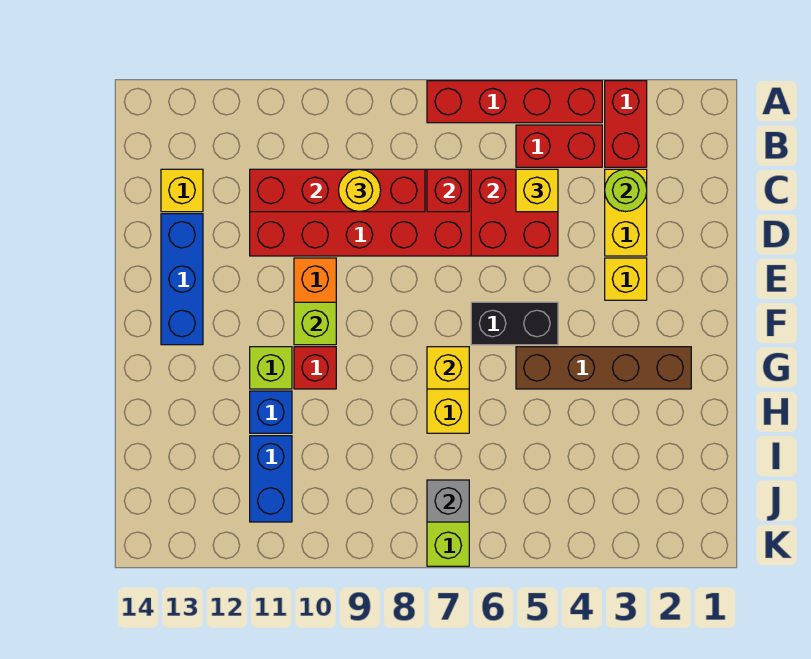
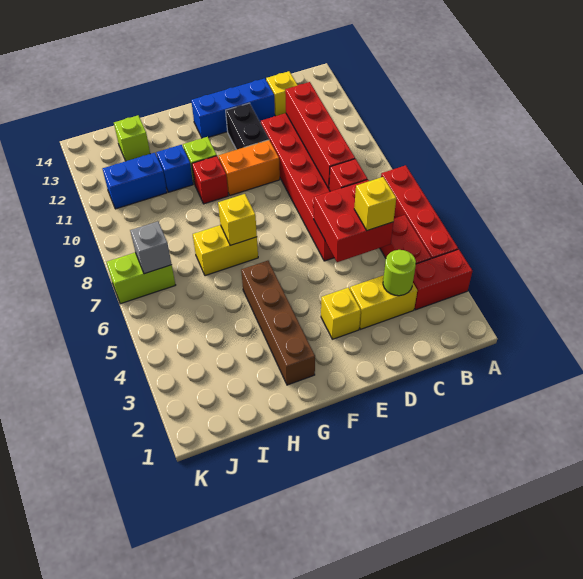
yellow round brick C9 level 3 -> none
black brick F5:F6 level 1 -> black brick E11:E12 level 1
lime brick F10 level 2 -> lime brick I13 level 1

